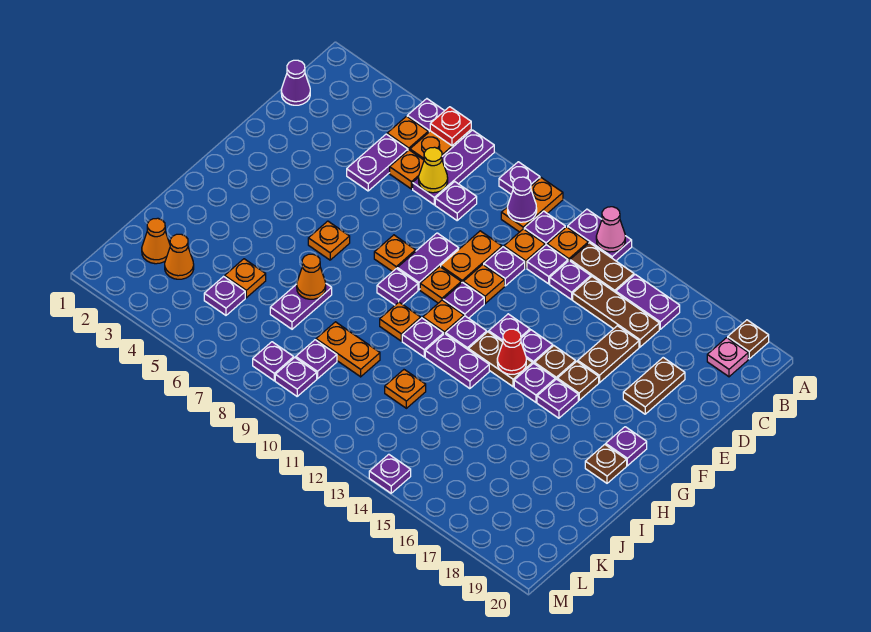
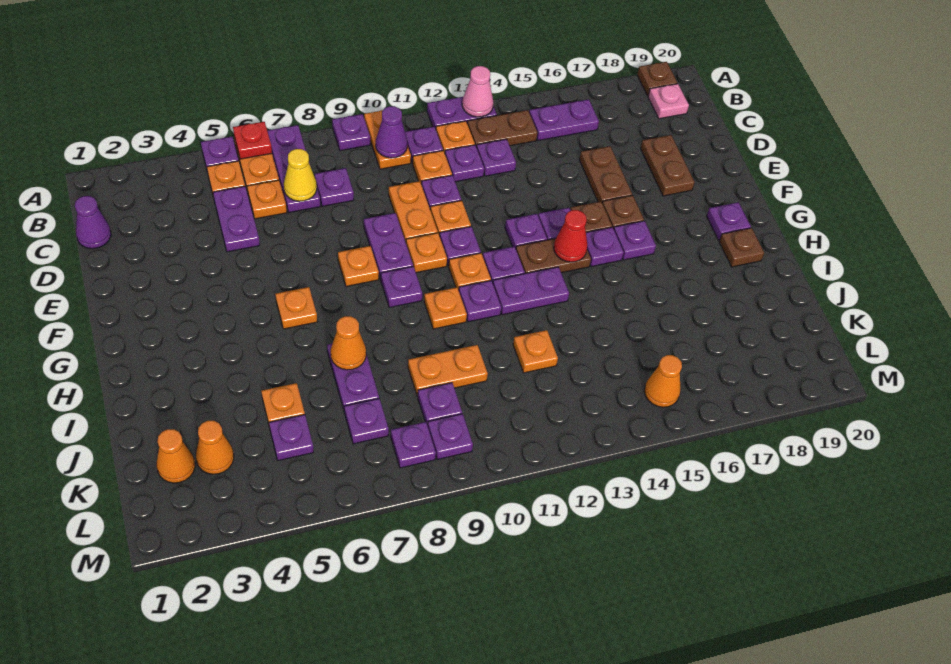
brown plate C14:C16 level 1 -> none
none -> orange cone L15 level 1
purple plate M14 level 1 -> purple plate K7 level 1

